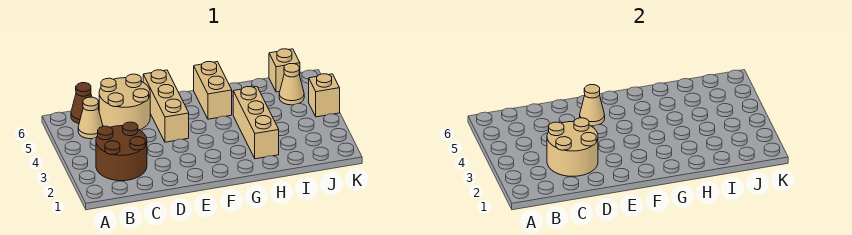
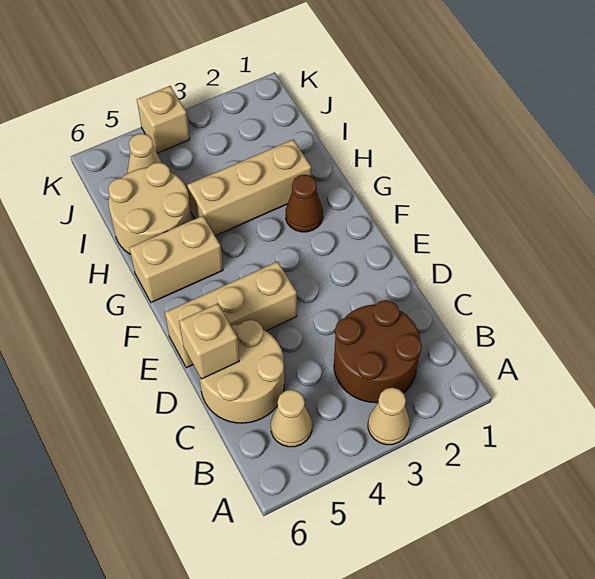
brown cone B6 level 1 -> brown cone G2 level 1
tan round brick C2:D3 level 2 -> tan round brick H5:I6 level 1
tan cone E5 level 2 -> tan cone A3 level 1
tan brick J6 level 1 -> tan brick D6 level 2

